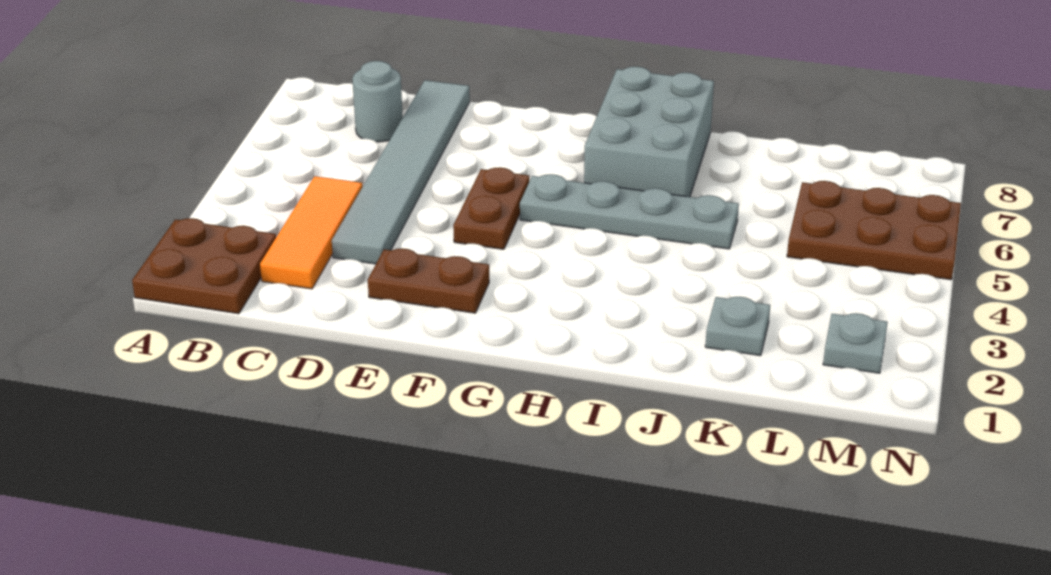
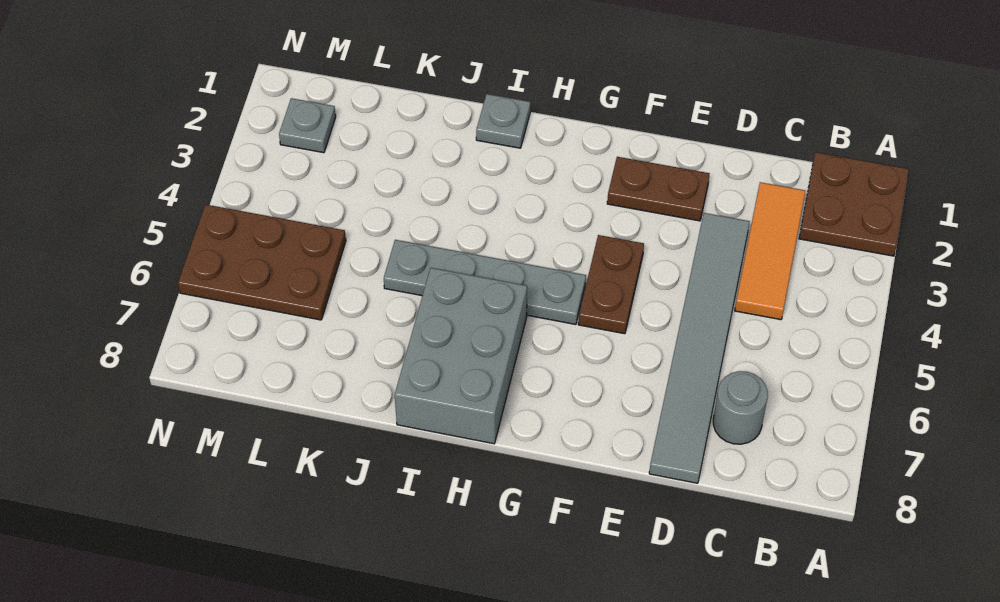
grey plate K2 level 1 -> grey plate I1 level 1

